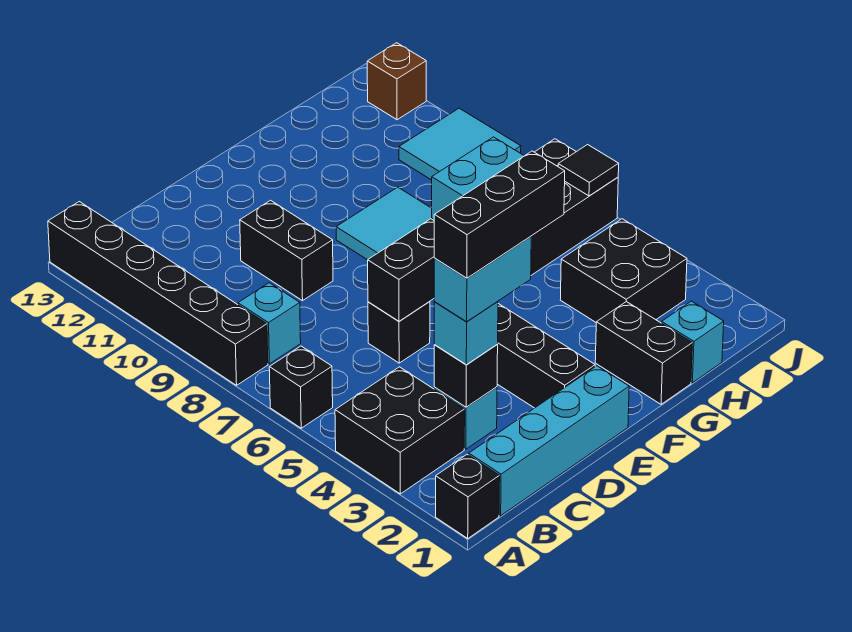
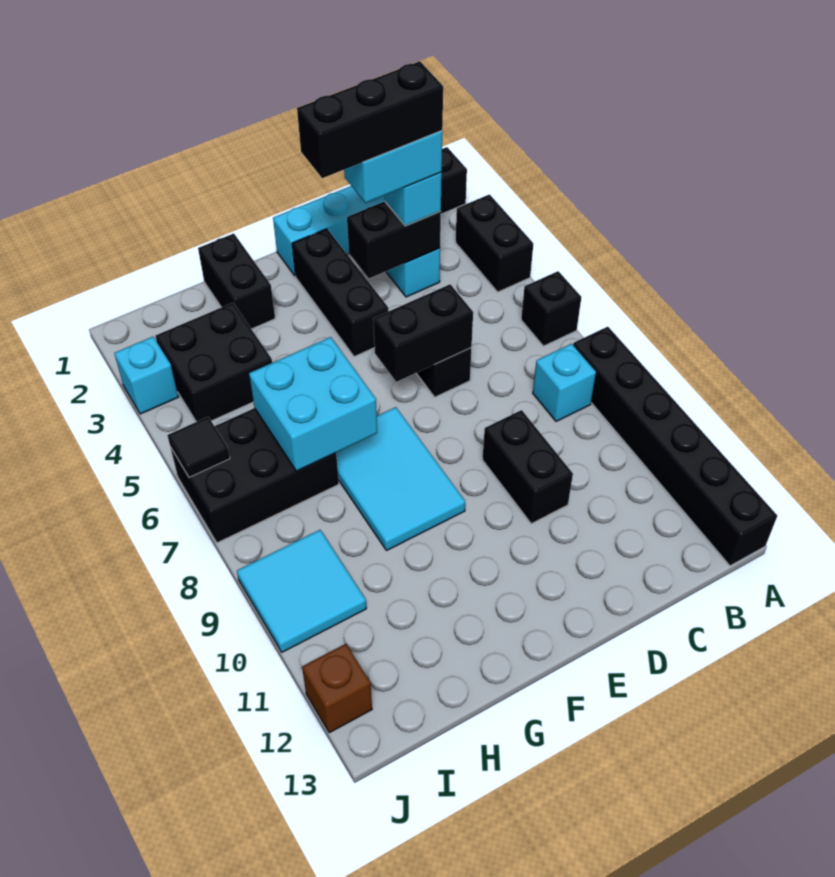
black brick A3:B4 level 1 -> black brick A3:A4 level 1
black brick C3 level 2 -> black brick C3:D3 level 2
cyan brick H1 level 1 -> cyan brick J3 level 1

